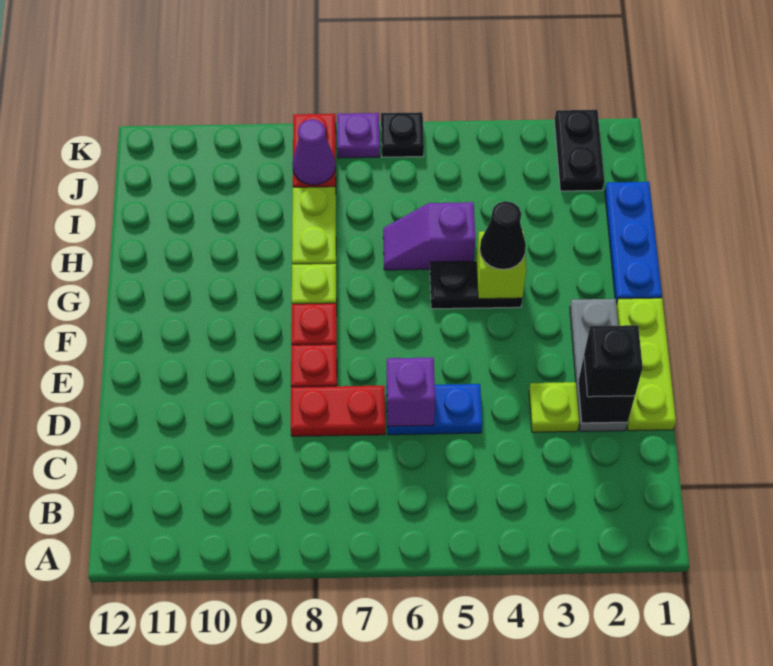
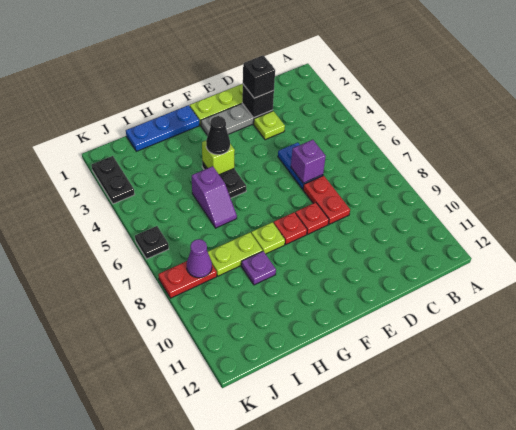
black plate J2:K2 level 1 -> black plate K2:K3 level 1
purple plate K7 level 1 -> purple plate H9 level 1

